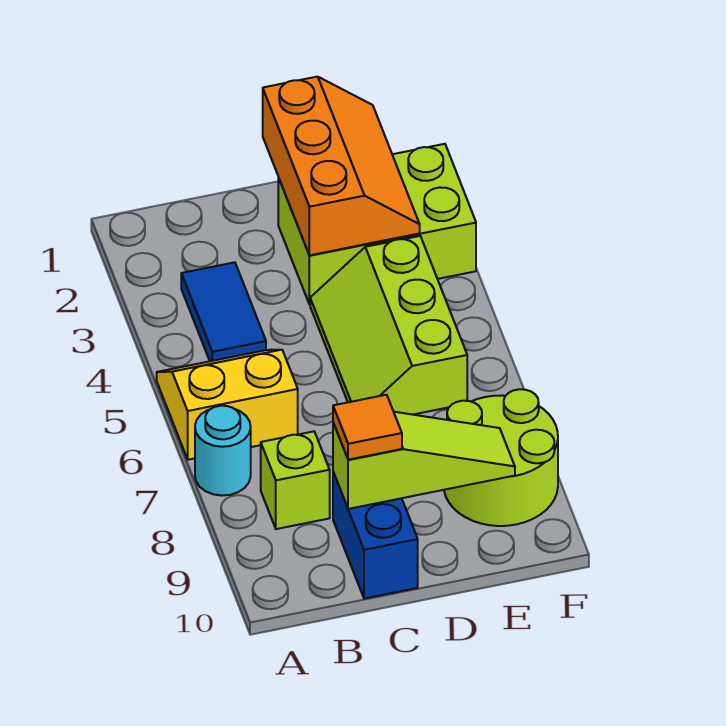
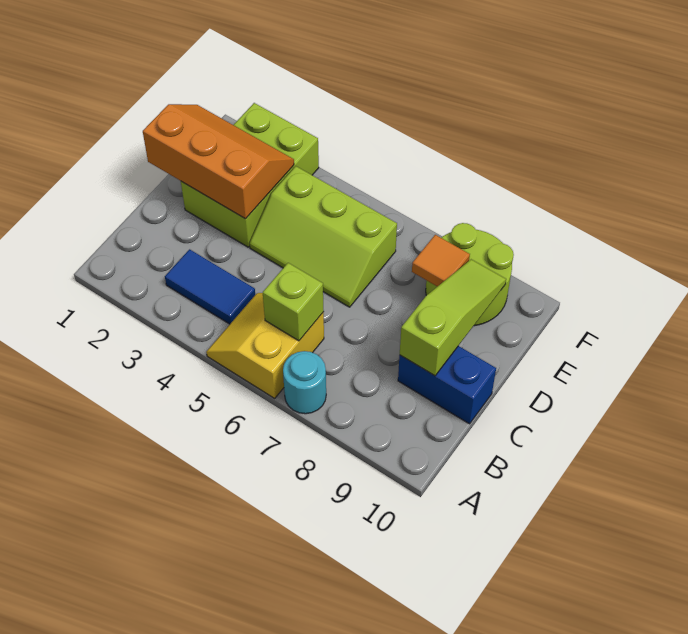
lime brick B8 level 1 -> lime brick B6 level 2
orange tile C9 level 3 -> orange tile E8 level 2

